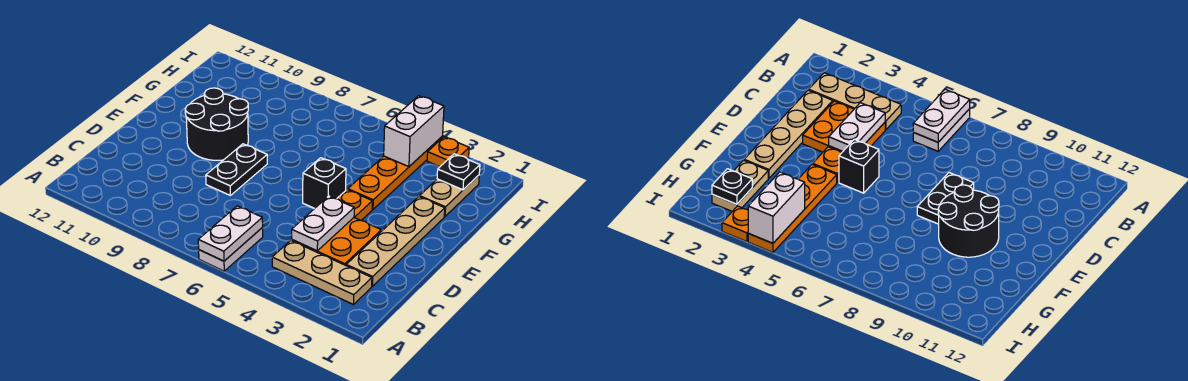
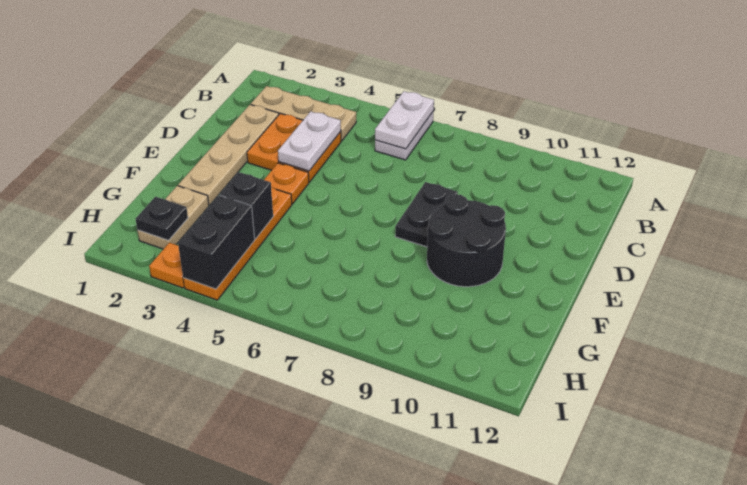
black brick E5 level 1 -> black brick G4 level 2
white brick H4:I4 level 2 -> black brick H4:I4 level 2

